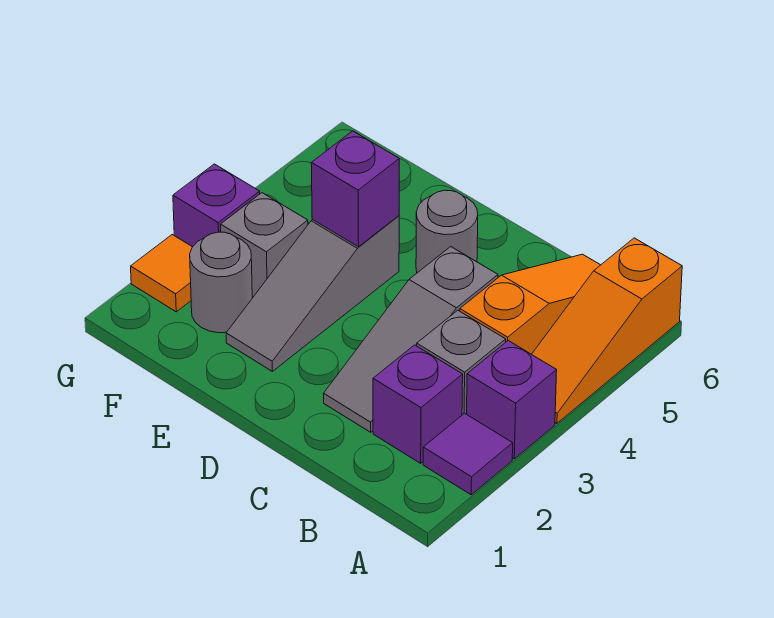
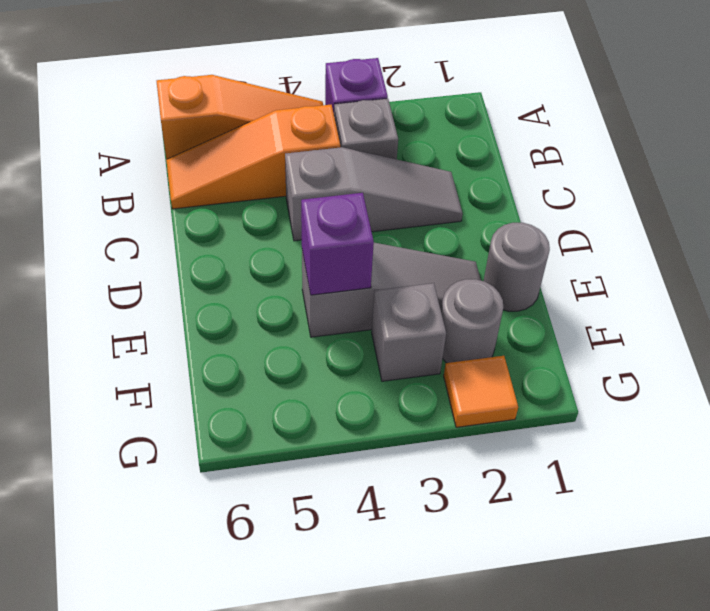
purple tile A2 level 1 -> none
purple brick B2 level 1 -> none
grey round brick D5 level 1 -> grey round brick E1 level 1
purple brick G3 level 1 -> none

